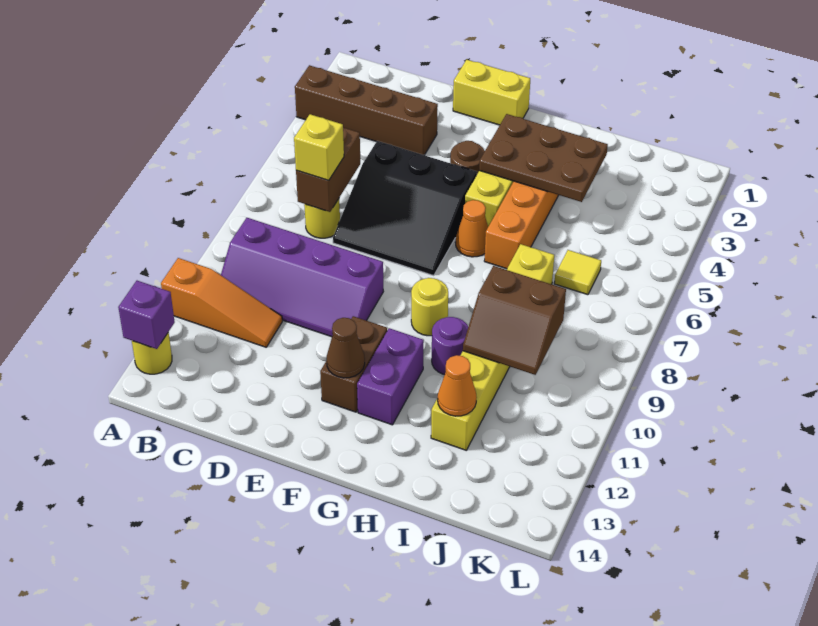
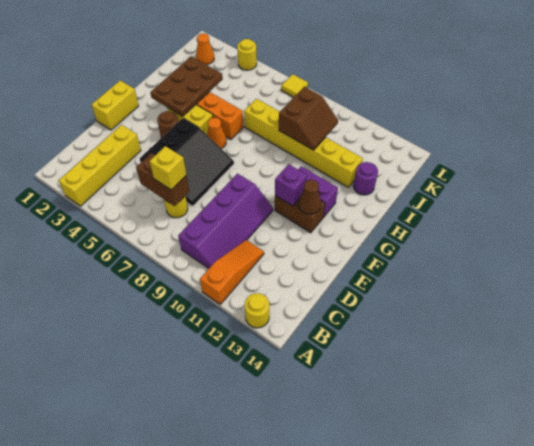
brown brick A3:D3 level 1 -> yellow brick A3:D3 level 1
purple brick A13 level 2 -> purple brick F11 level 2
yellow round brick G9 level 1 -> yellow round brick L4 level 1
purple round brick H10 level 1 -> purple round brick I13 level 1
orange cone I12 level 2 -> orange cone K2 level 1
yellow tile J6 level 1 -> yellow tile L7 level 1

